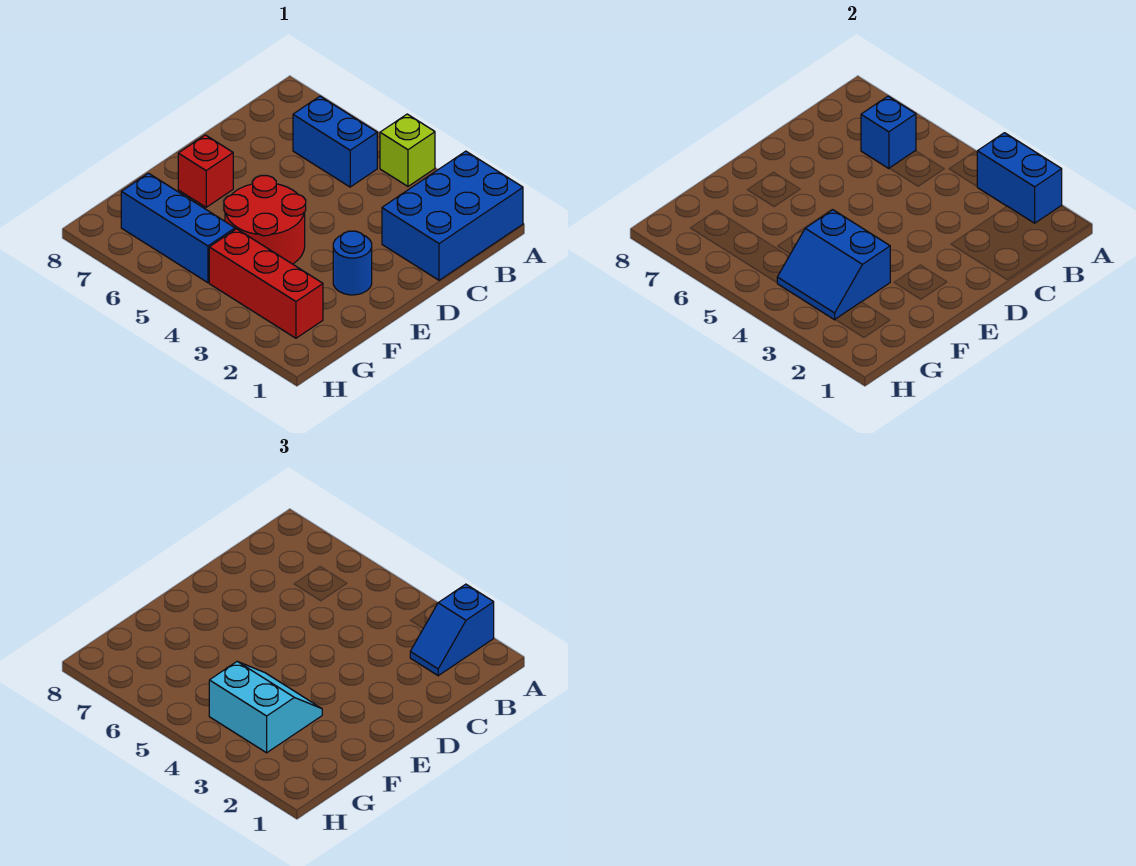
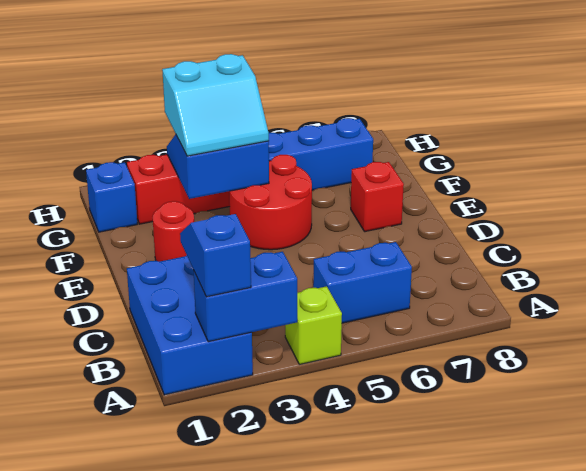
blue brick B6 level 2 -> blue brick G1 level 1
blue round brick E2 level 1 -> red round brick E2 level 1

